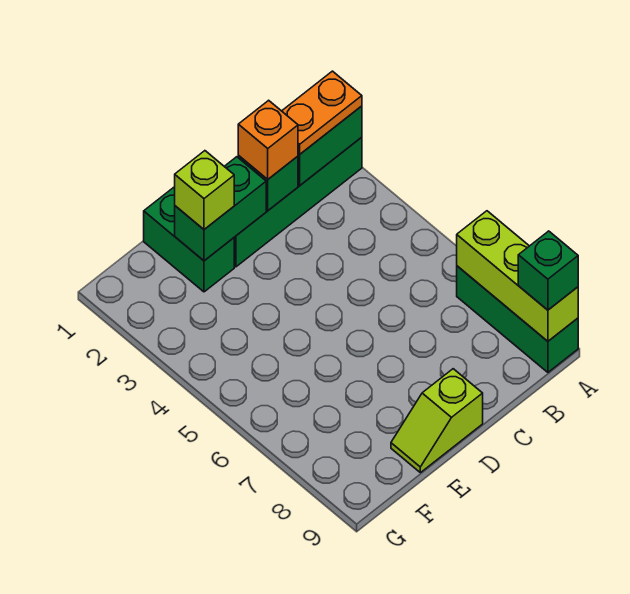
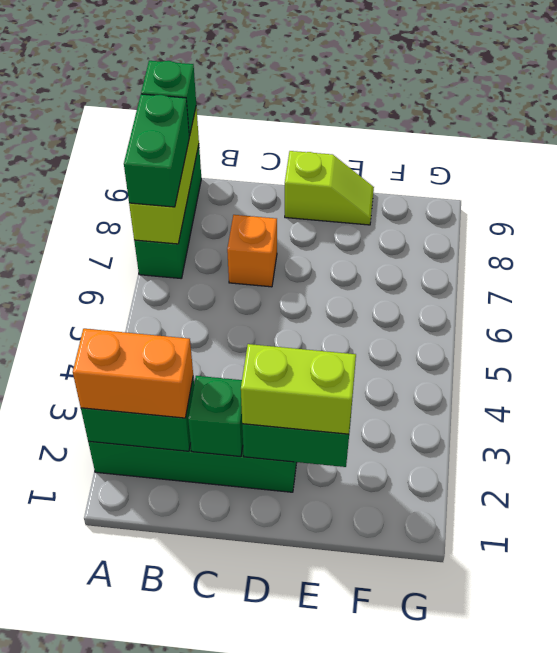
orange plate A2:B2 level 3 -> orange brick A2:B2 level 3
orange brick C2 level 3 -> orange brick C7 level 1
green brick E1:E2 level 1 -> green brick A7:A8 level 3
lime brick E2 level 3 -> lime brick D2:E2 level 3

